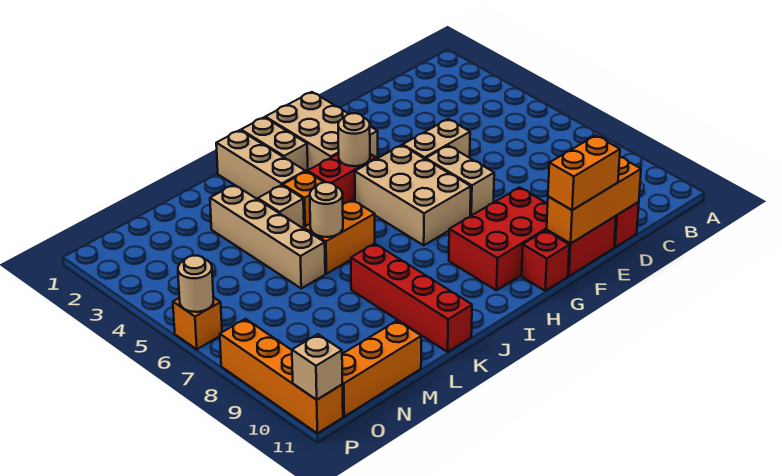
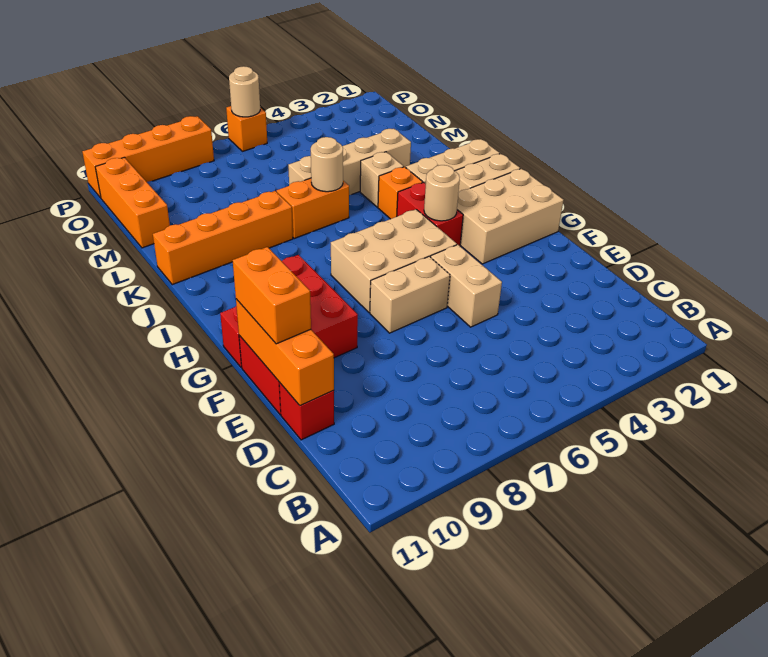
orange brick J6:K6 level 1 -> orange brick K6:K7 level 1
red brick K8:K11 level 1 -> orange brick K8:K11 level 1
tan brick P11 level 2 -> none

